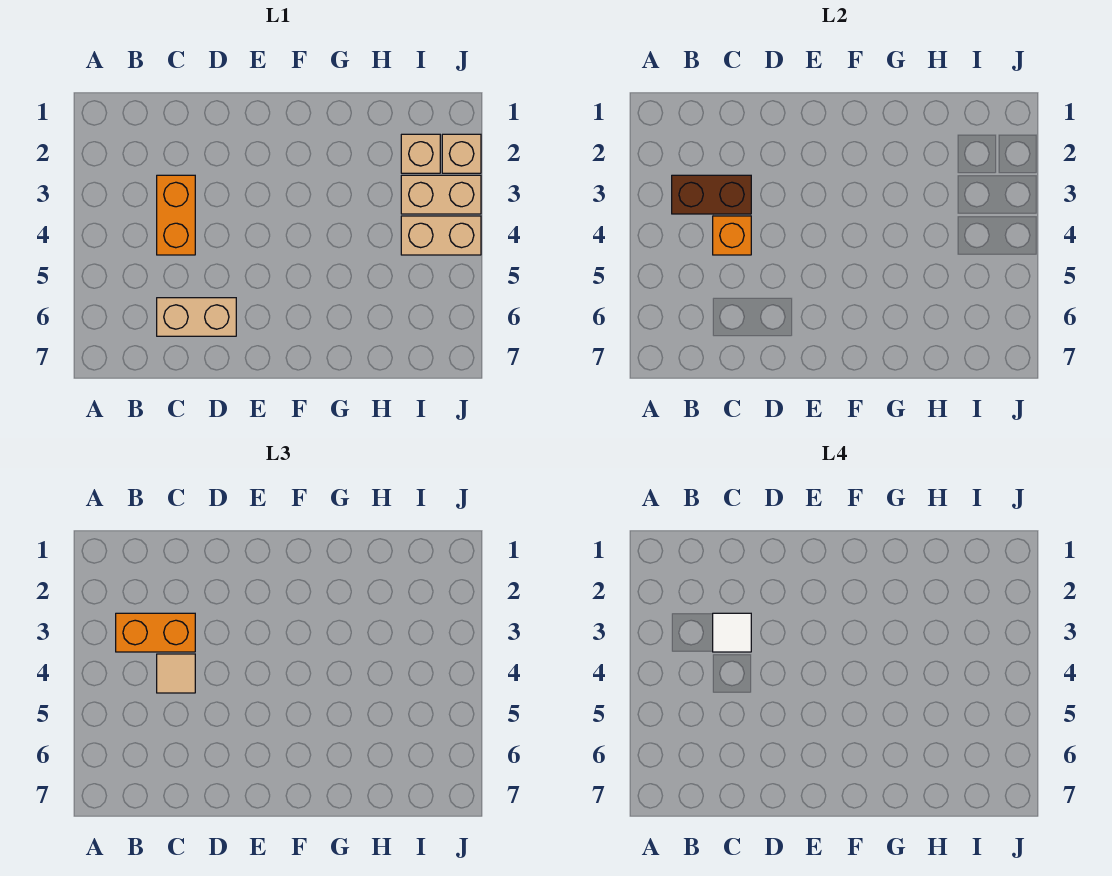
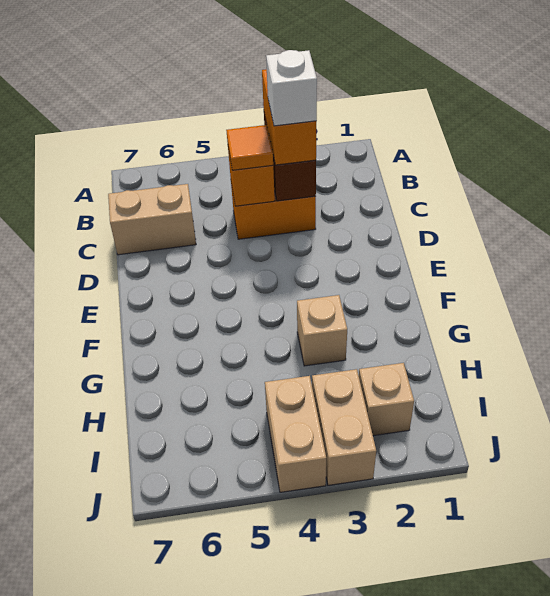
white tile C3 level 4 -> white brick C3 level 4
tan tile C4 level 3 -> orange tile C4 level 3
tan brick C6:D6 level 1 -> tan brick C6:C7 level 1
tan brick J2 level 1 -> tan brick G3 level 1

